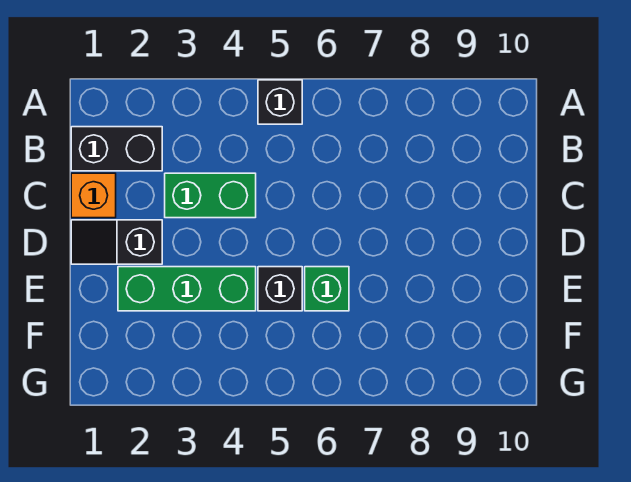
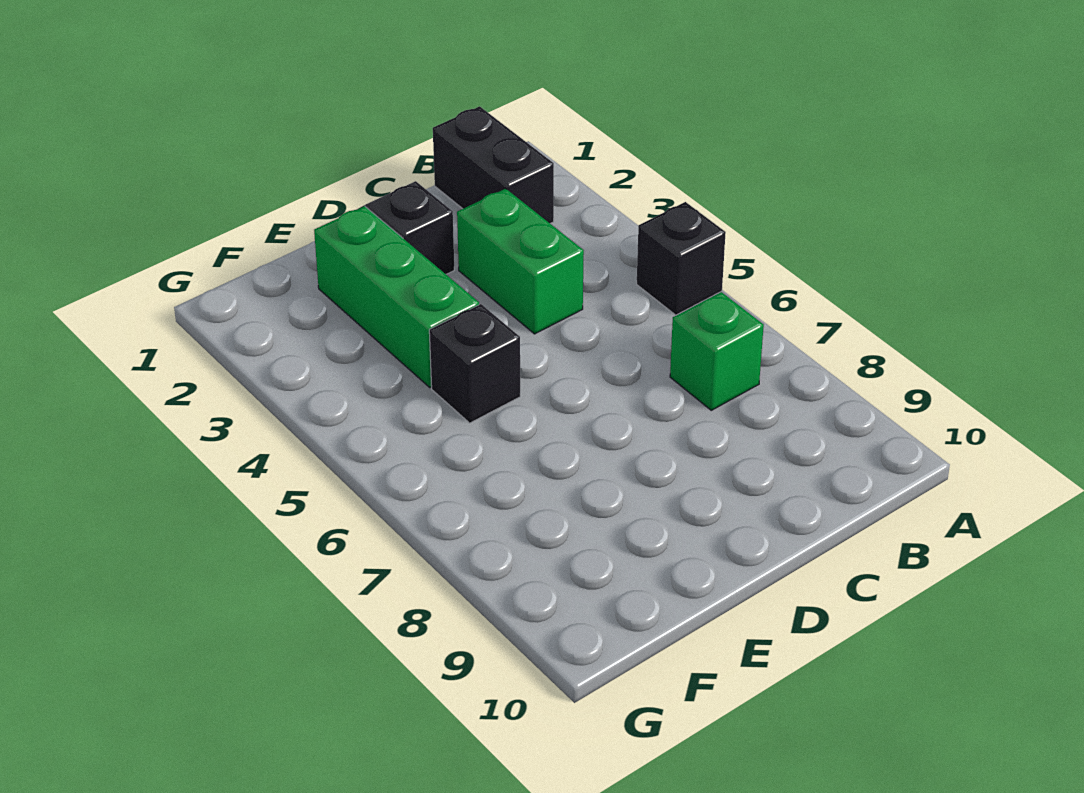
orange brick C1 level 1 -> none
green brick E6 level 1 -> green brick B7 level 1

